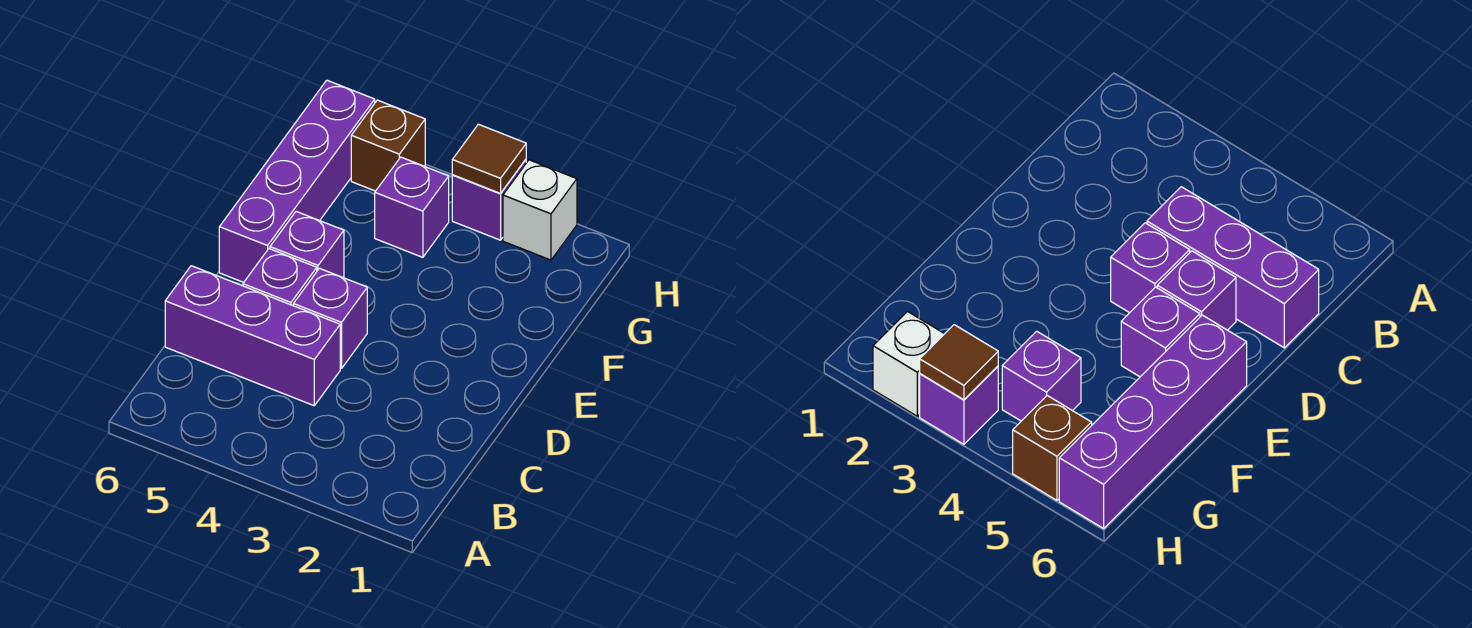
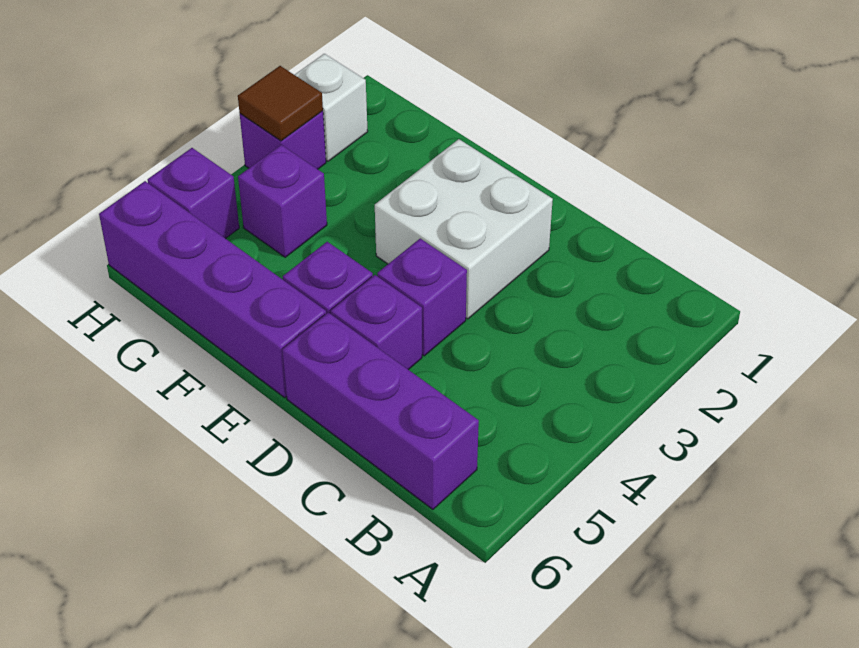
purple brick C4:C6 level 1 -> purple brick B6:D6 level 1
none -> white brick D2:E3 level 1
brown brick H5 level 1 -> purple brick H5 level 1

